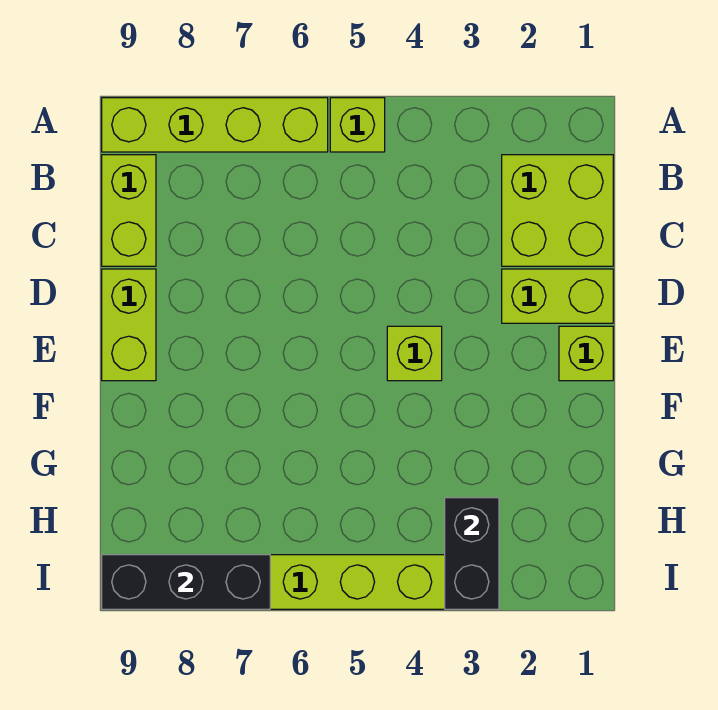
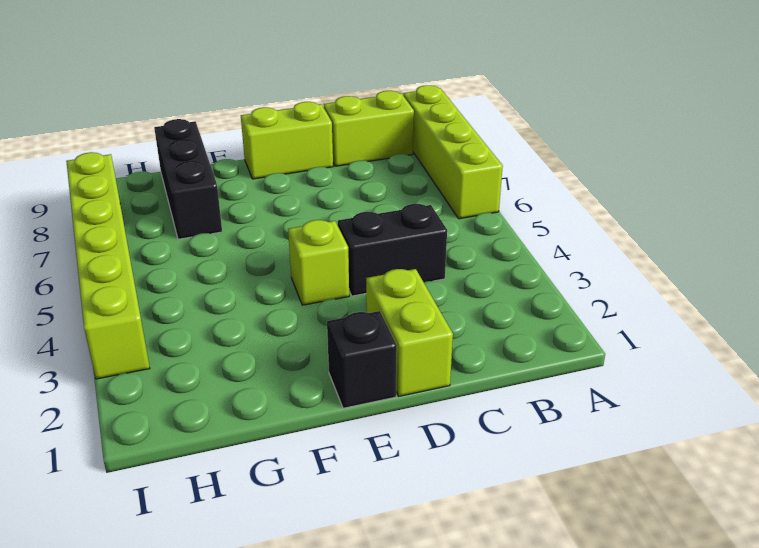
lime brick A5 level 1 -> none
lime brick B1:C2 level 1 -> none
lime brick E1 level 1 -> black brick E1 level 1
black brick H3:I3 level 2 -> black brick C4:D4 level 1
black brick I7:I9 level 2 -> black brick G7:G9 level 1

